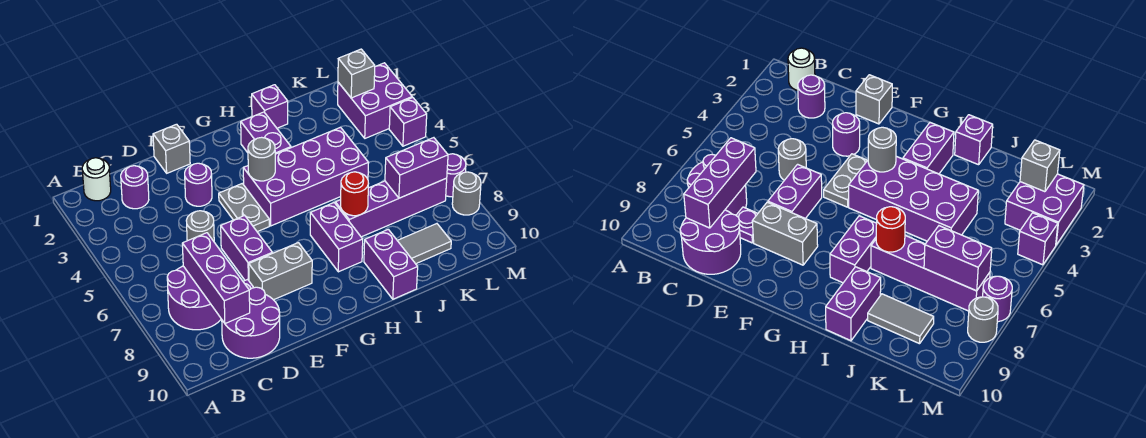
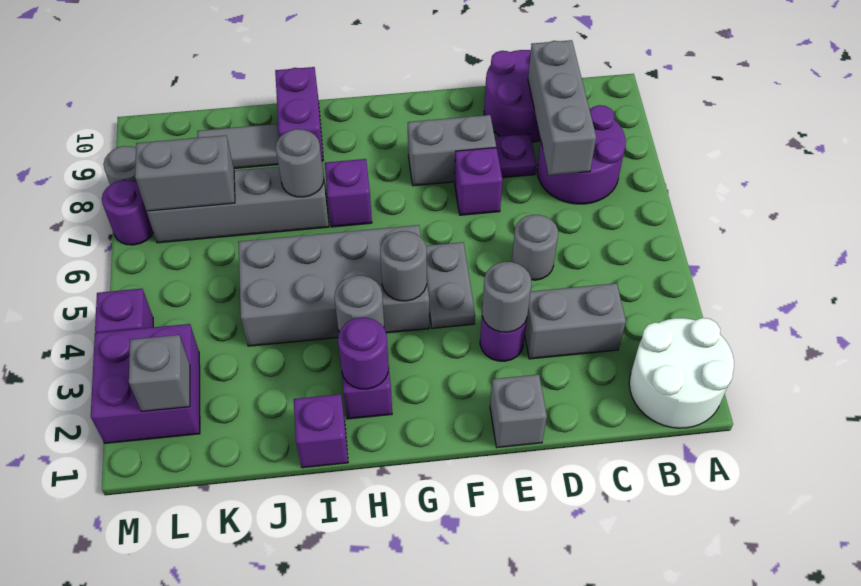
white round brick B1 level 1 -> white round brick A1:B2 level 1
purple round brick C2 level 1 -> purple round brick H2 level 2
none -> grey brick C3:D3 level 1
purple brick C7:C9 level 2 -> grey brick C7:C9 level 2
none -> grey round brick E3 level 2
purple brick E6:E7 level 1 -> purple brick E7 level 1
purple brick G4:J5 level 1 -> grey brick G4:J5 level 1
none -> grey round brick H3 level 2
purple brick H7:H8 level 1 -> purple brick H7 level 1
purple brick I7:L7 level 1 -> grey brick I7:L7 level 1
red round brick I7 level 2 -> grey round brick I7 level 2
purple brick K7:L7 level 2 -> grey brick K7:L7 level 2

